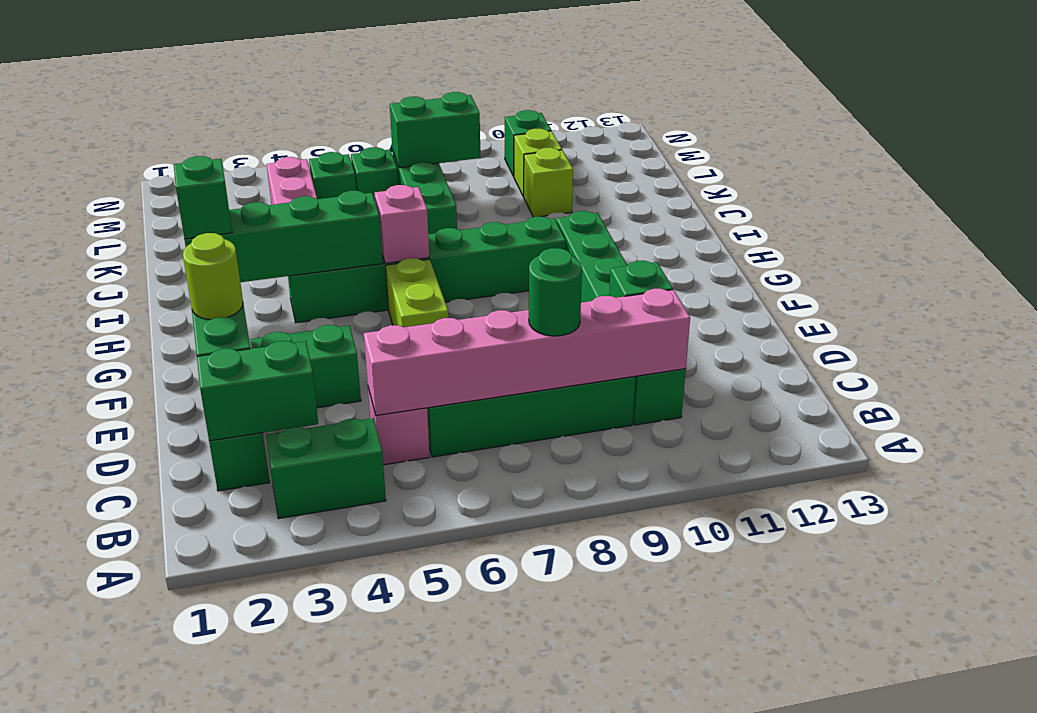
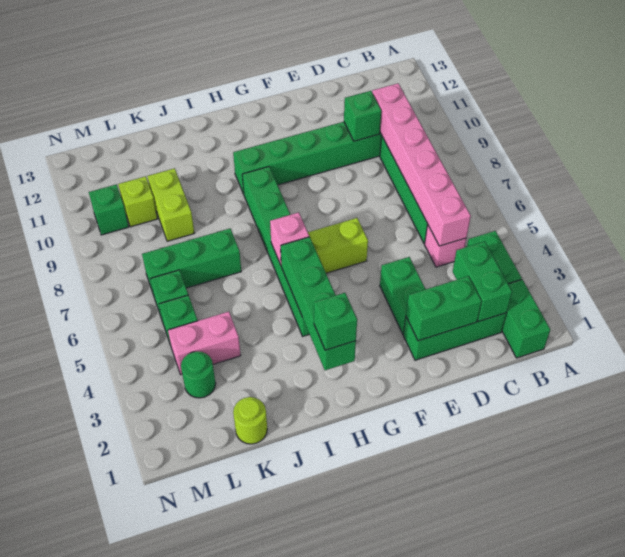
green round brick C8 level 3 -> green round brick L3 level 1
lime round brick E2 level 3 -> lime round brick K1 level 1
lime brick K10 level 1 -> lime brick K9:K10 level 1
green brick L7:L8 level 2 -> green brick B1:B2 level 1

